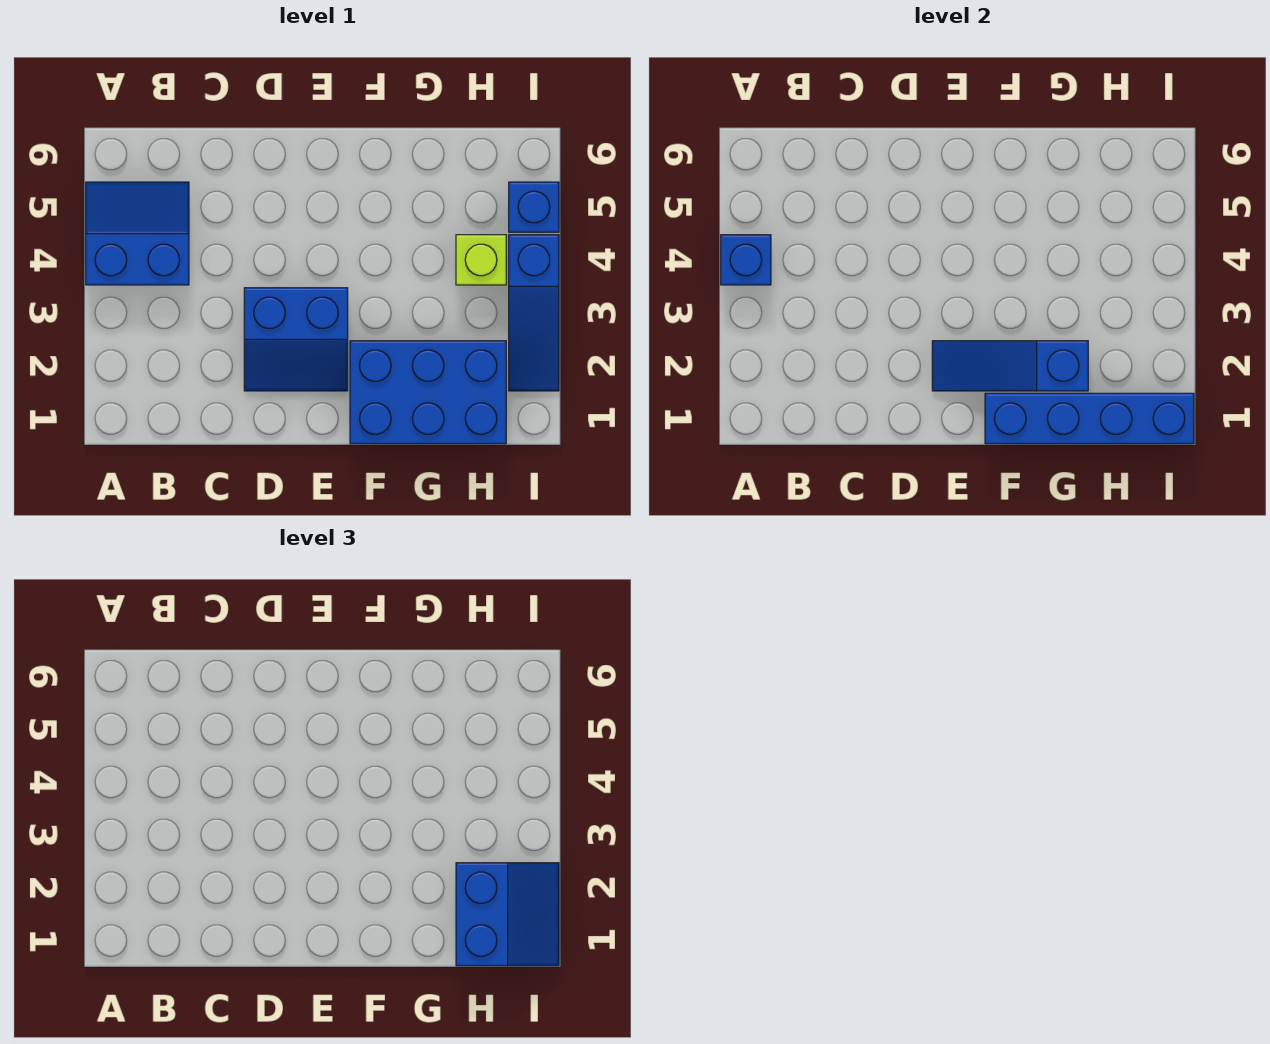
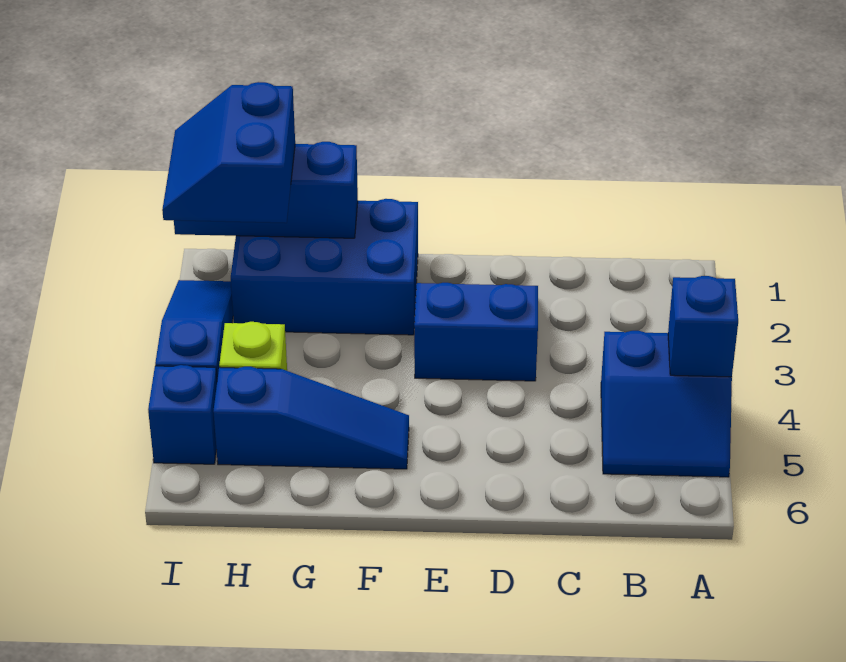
blue slope E2:G2 level 2 top G -> blue slope F5:H5 level 1 top H
blue brick F1:I1 level 2 -> blue brick G1:I1 level 2

